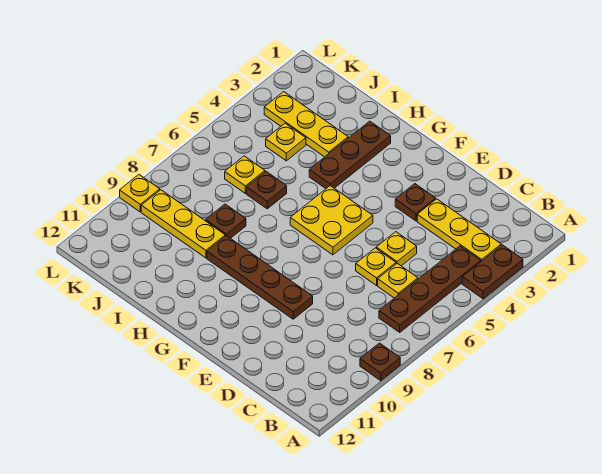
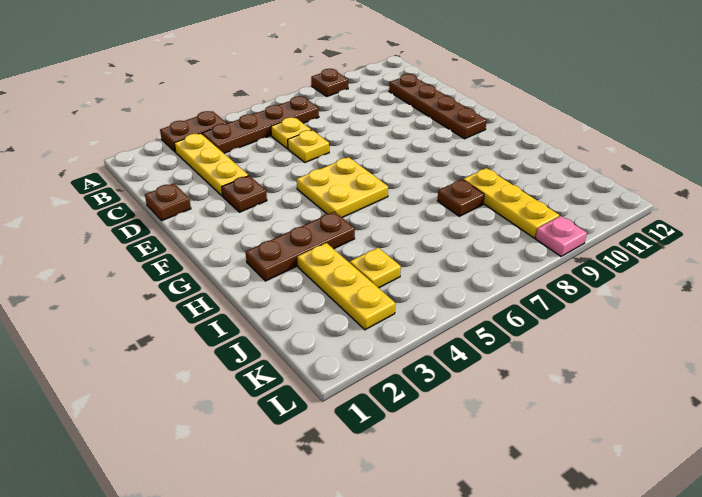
yellow plate D5 level 1 -> none
brown plate E9:H9 level 1 -> brown plate C11:F11 level 1
brown plate I6 level 1 -> brown plate D1 level 1
yellow plate J6 level 1 -> none
yellow plate L9 level 1 -> pink plate L9 level 1

